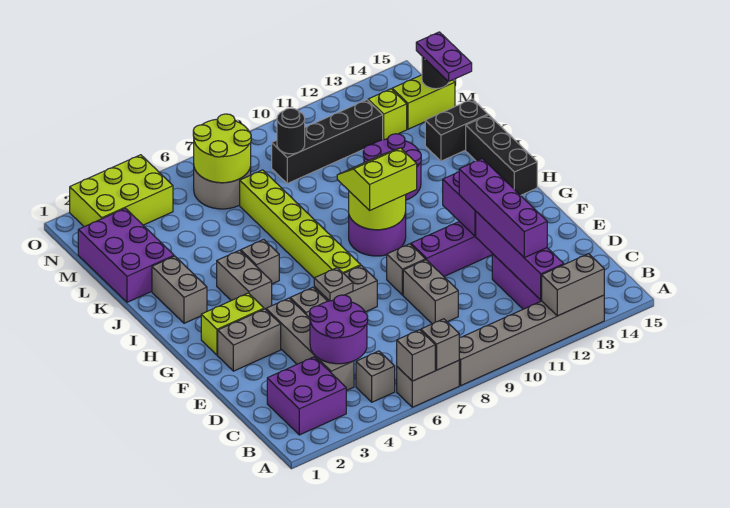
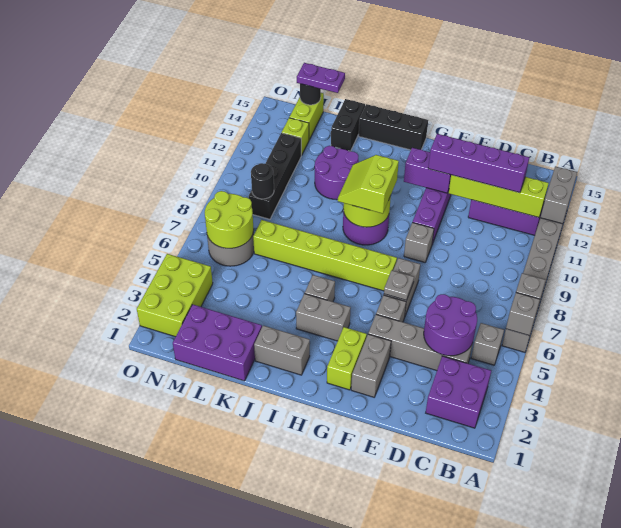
purple brick B12:E12 level 2 -> lime brick B12:E12 level 2
grey brick D9:E9 level 1 -> none

